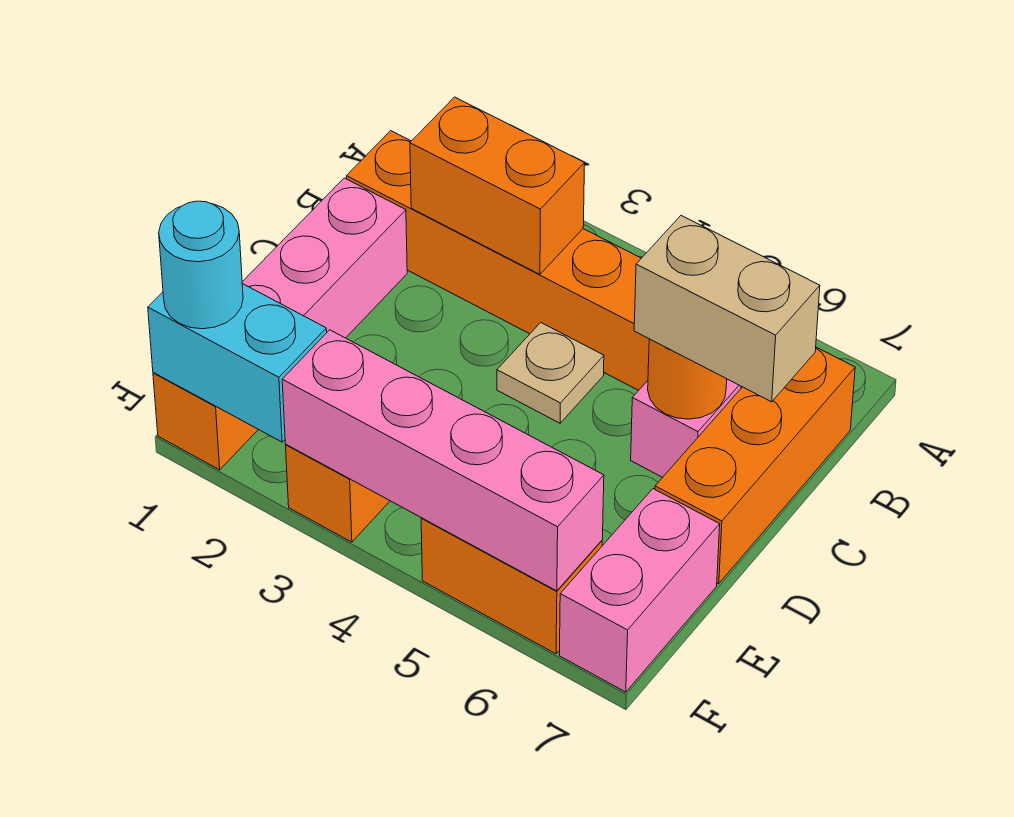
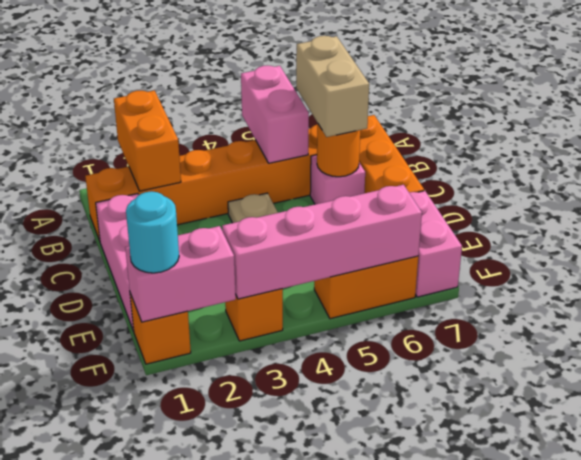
none -> pink brick A5:B5 level 2
orange brick B2:B3 level 2 -> orange brick A2:B2 level 2
tan brick C6:C7 level 3 -> tan brick B6:C6 level 3
cyan brick F1:F2 level 2 -> pink brick F1:F2 level 2

